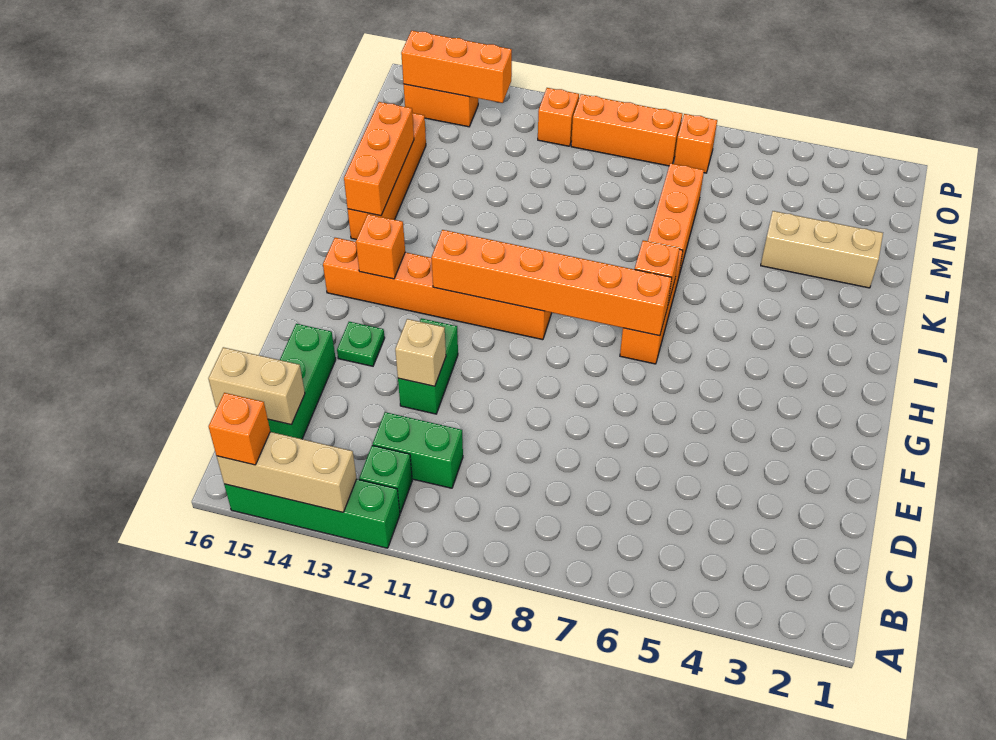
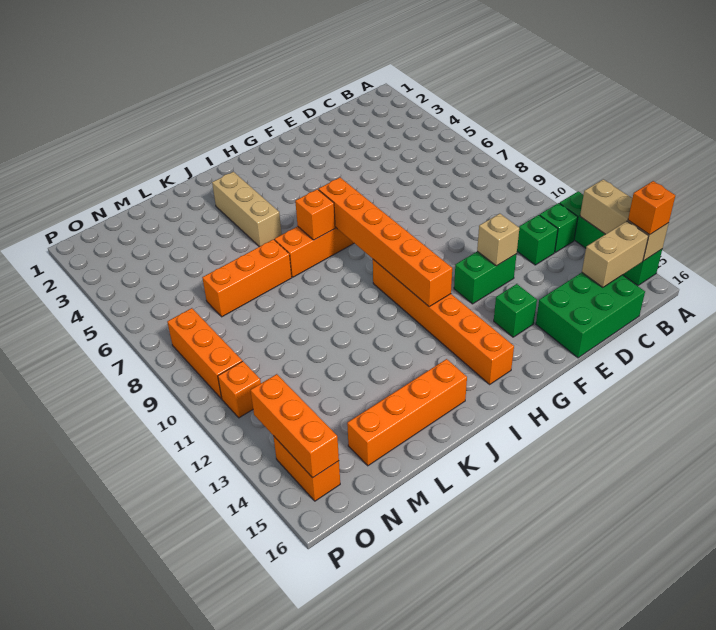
green brick C11:C12 level 1 -> green brick C12 level 1
green brick C15:E15 level 1 -> green brick C15:E16 level 1
tan brick C15:C16 level 2 -> tan brick B15:C15 level 2
green plate F14 level 1 -> green brick F14 level 1
orange brick H14 level 2 -> none
orange brick J15:L15 level 2 -> none
tan brick L2:L4 level 1 -> tan brick J3:J5 level 1
orange brick O7 level 1 -> none

